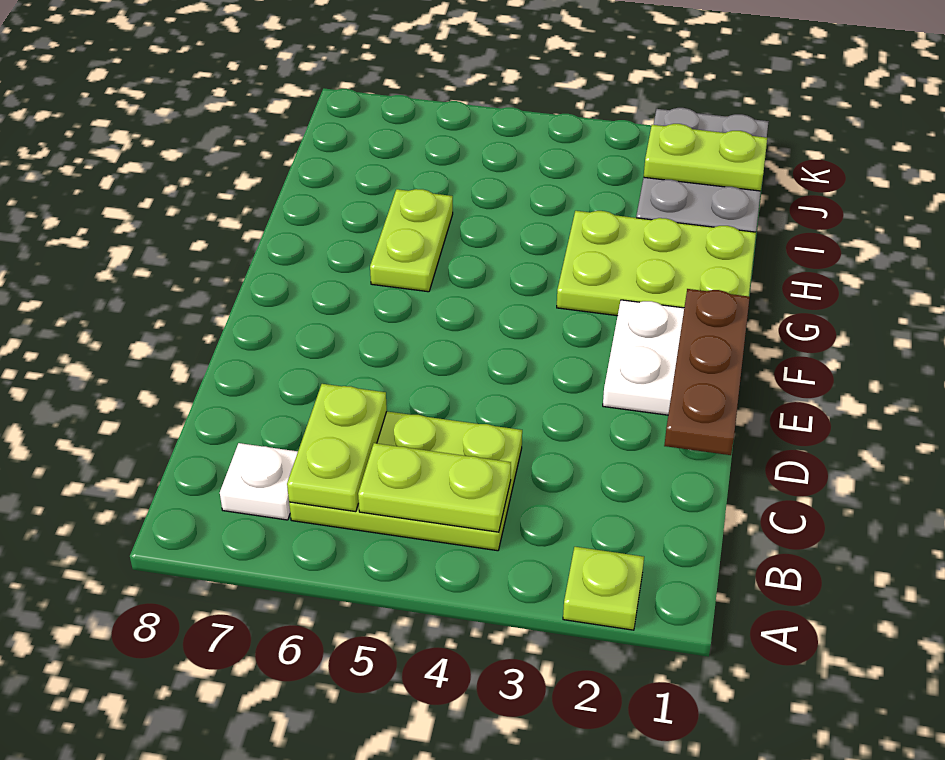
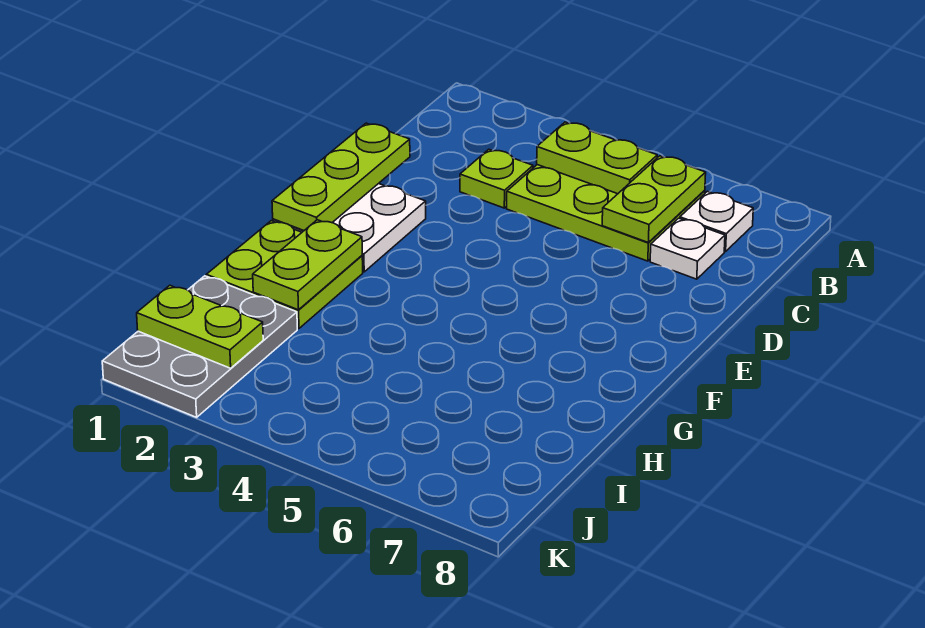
lime plate A2 level 1 -> lime plate C3 level 1
none -> white plate C7 level 1
brown plate D1:F1 level 2 -> lime plate D1:F1 level 2
lime plate G1:H3 level 1 -> lime plate G1:H2 level 1
lime plate G6:H6 level 1 -> lime plate G2:H2 level 2

